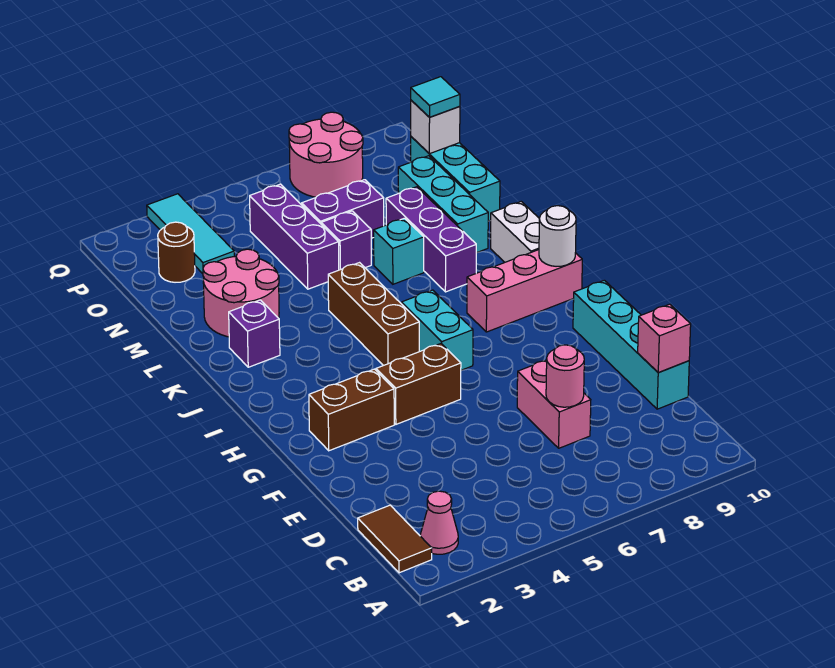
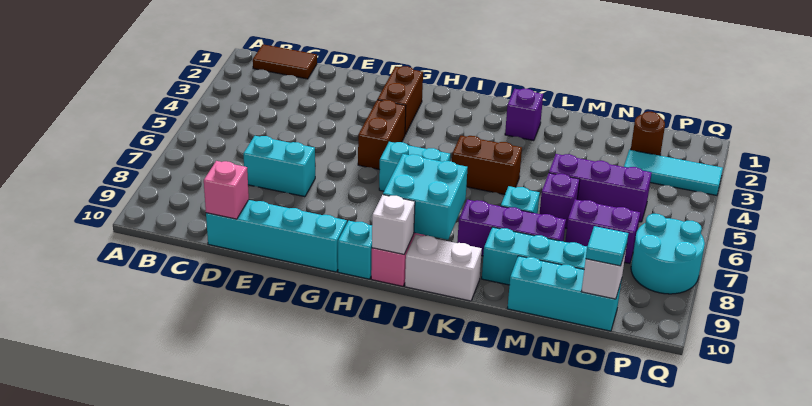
pink cone B2 level 1 -> none
pink brick D7:E7 level 1 -> cyan brick D7:E7 level 1
pink round brick D7 level 2 -> none
none -> cyan brick H10 level 1
brown brick I5:K5 level 1 -> brown brick J5:K5 level 1
none -> cyan brick I8:J9 level 2
white round brick I10 level 2 -> white brick I10 level 2
pink round brick L2:M3 level 1 -> none
purple brick N6:N7 level 1 -> purple brick N7:O7 level 1
pink round brick P7:Q8 level 1 -> cyan round brick P7:Q8 level 1

